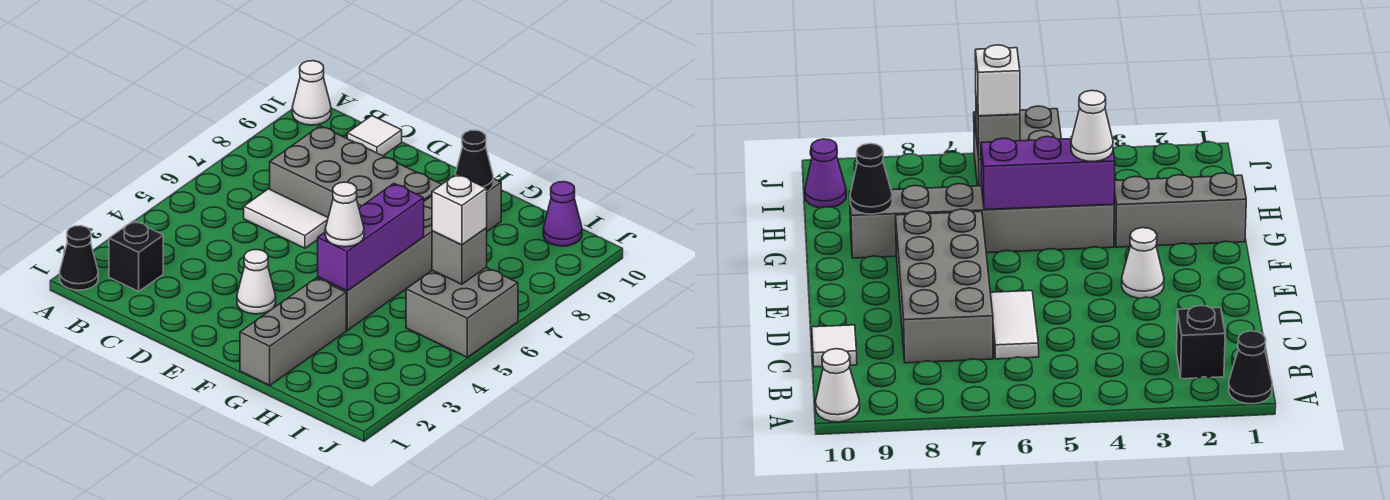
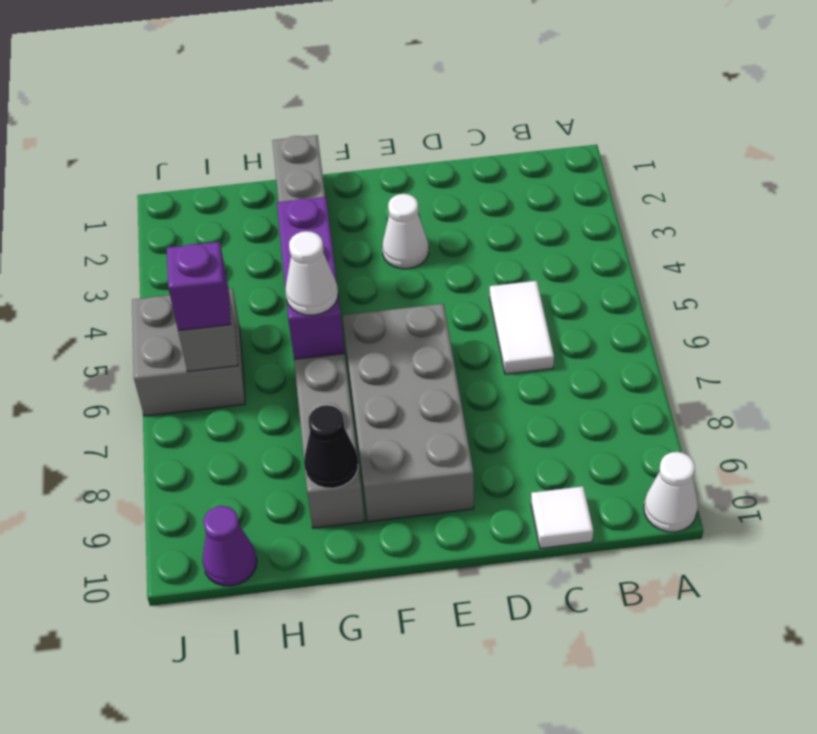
black cone A1 level 1 -> none
black brick B2 level 1 -> none
white tile C6:D6 level 1 -> white tile C5:C6 level 1
grey brick C7:F8 level 1 -> grey brick E6:F9 level 1
white cone G4 level 3 -> white cone G6 level 3
white brick I6 level 3 -> purple brick I6 level 3

